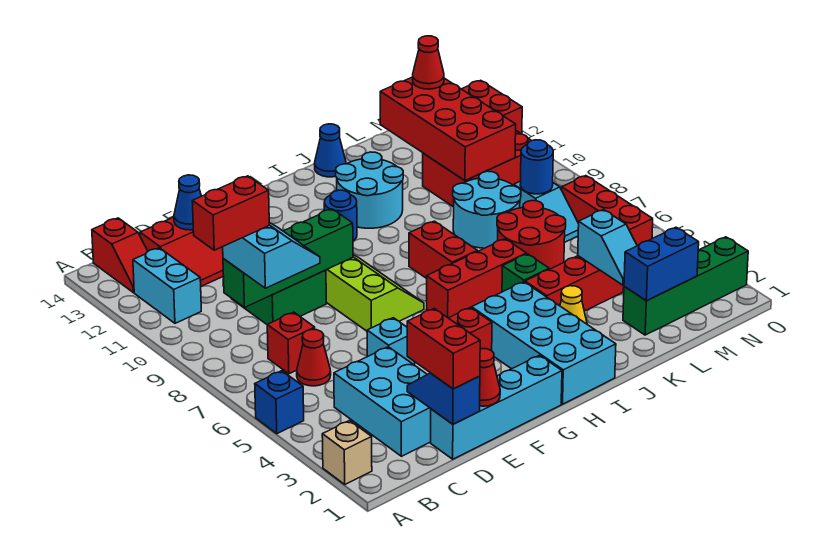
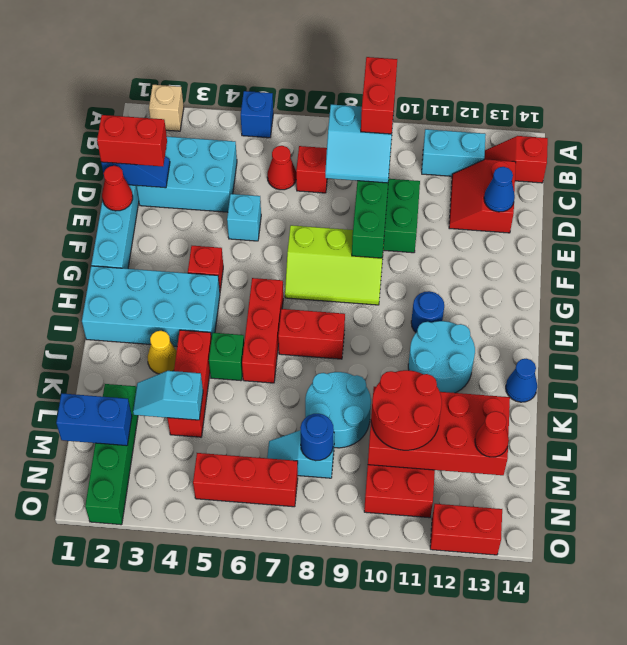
red round brick K6:L7 level 1 -> red round brick L10:M11 level 3
blue brick L2:M2 level 2 -> blue brick M1:M2 level 2

